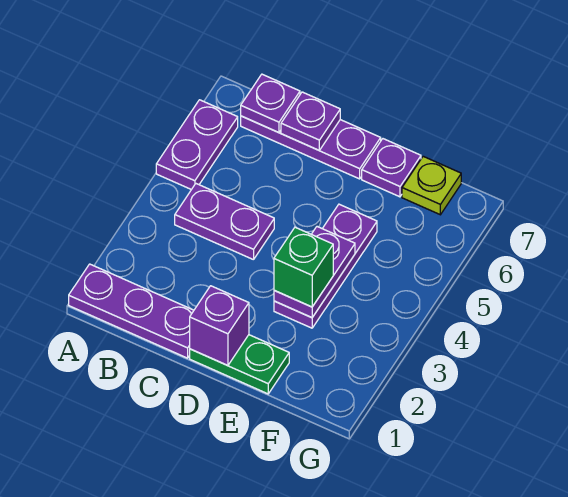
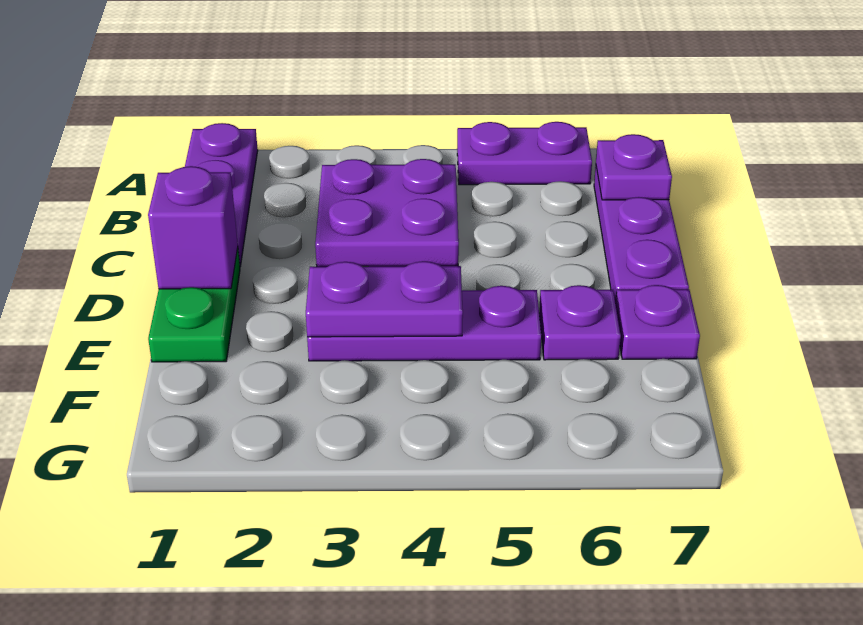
purple plate B4:C4 level 1 -> purple plate B3:C4 level 1
purple plate C7 level 2 -> purple plate E6 level 1
green brick E3 level 3 -> none
lime plate F7 level 1 -> none

